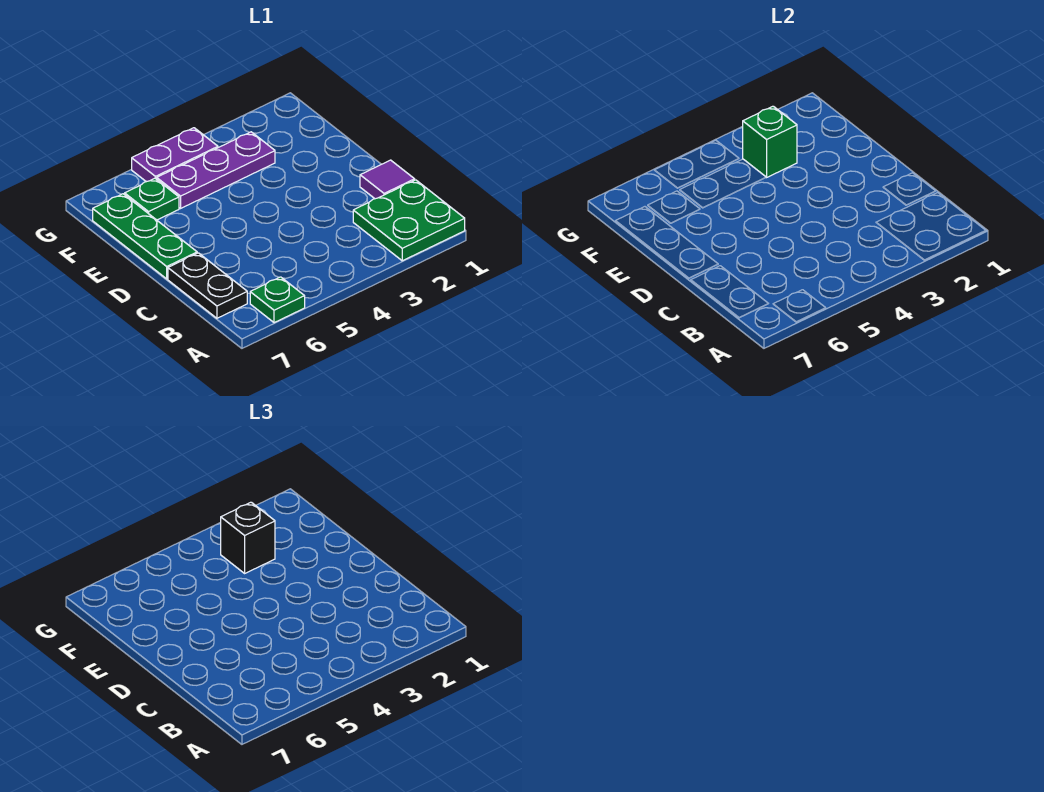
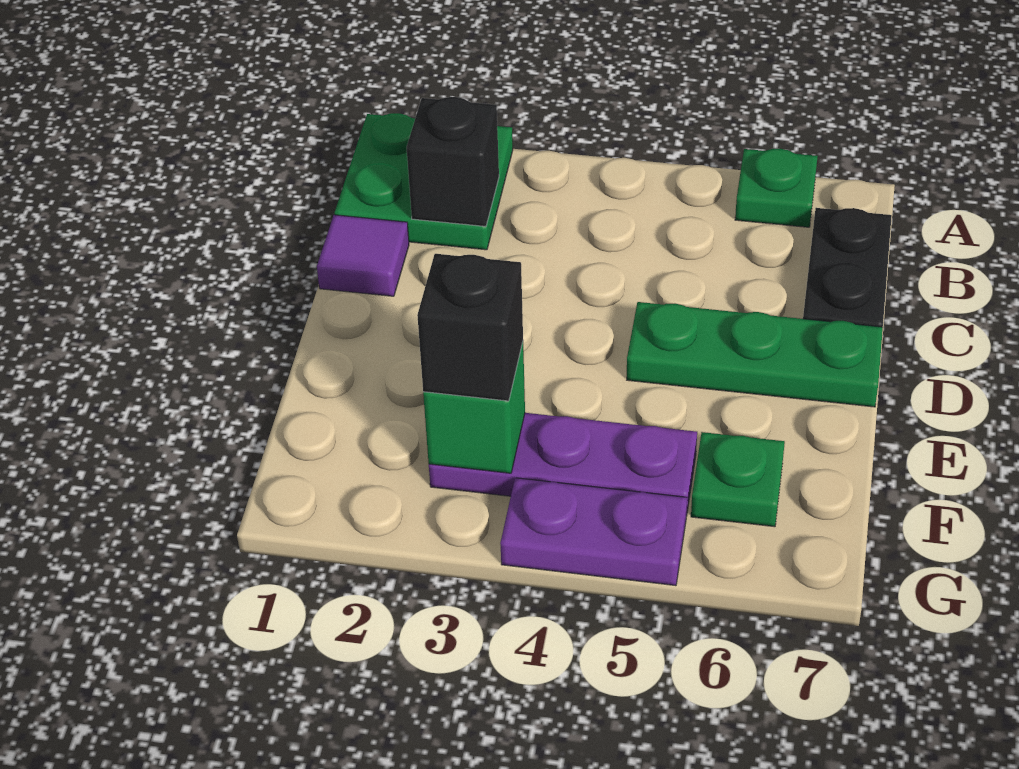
none -> black brick B2 level 2
green plate D7:F7 level 1 -> green plate D5:D7 level 1

